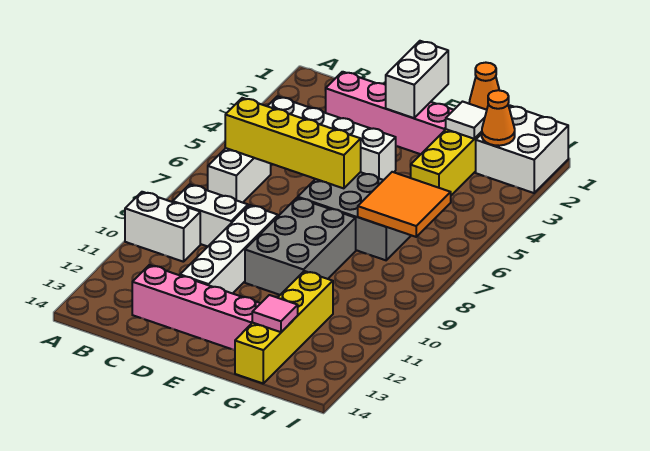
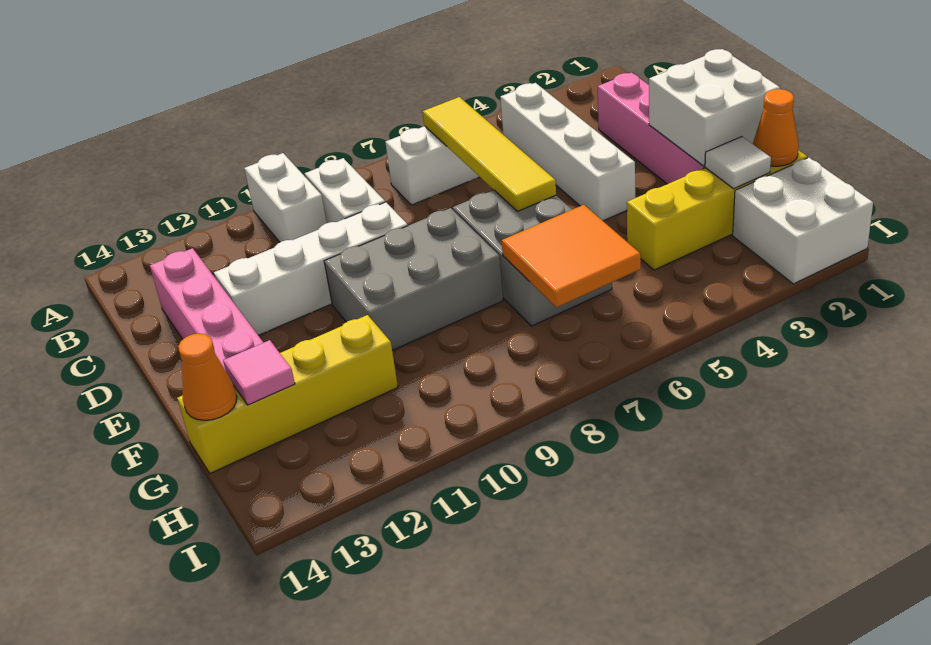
yellow brick B6:E6 level 2 -> yellow tile B6:E6 level 2
white brick E1:E2 level 2 -> white brick E1:F2 level 2
orange cone H2 level 2 -> orange cone G14 level 2

